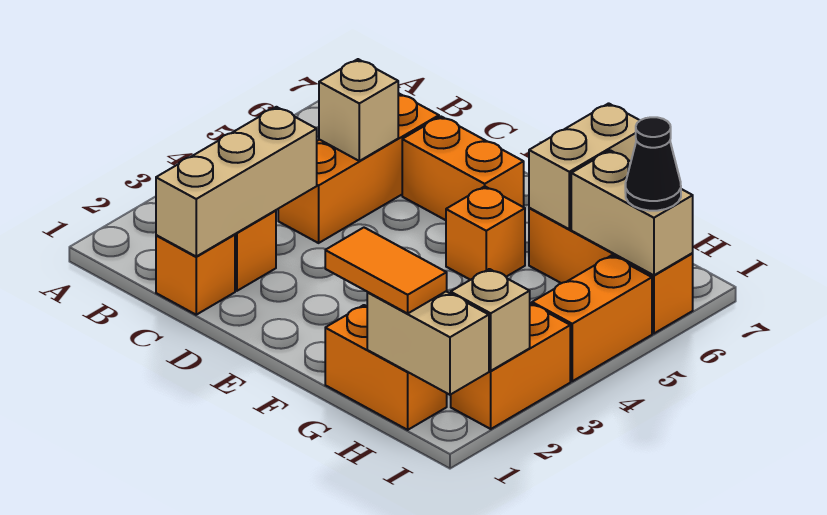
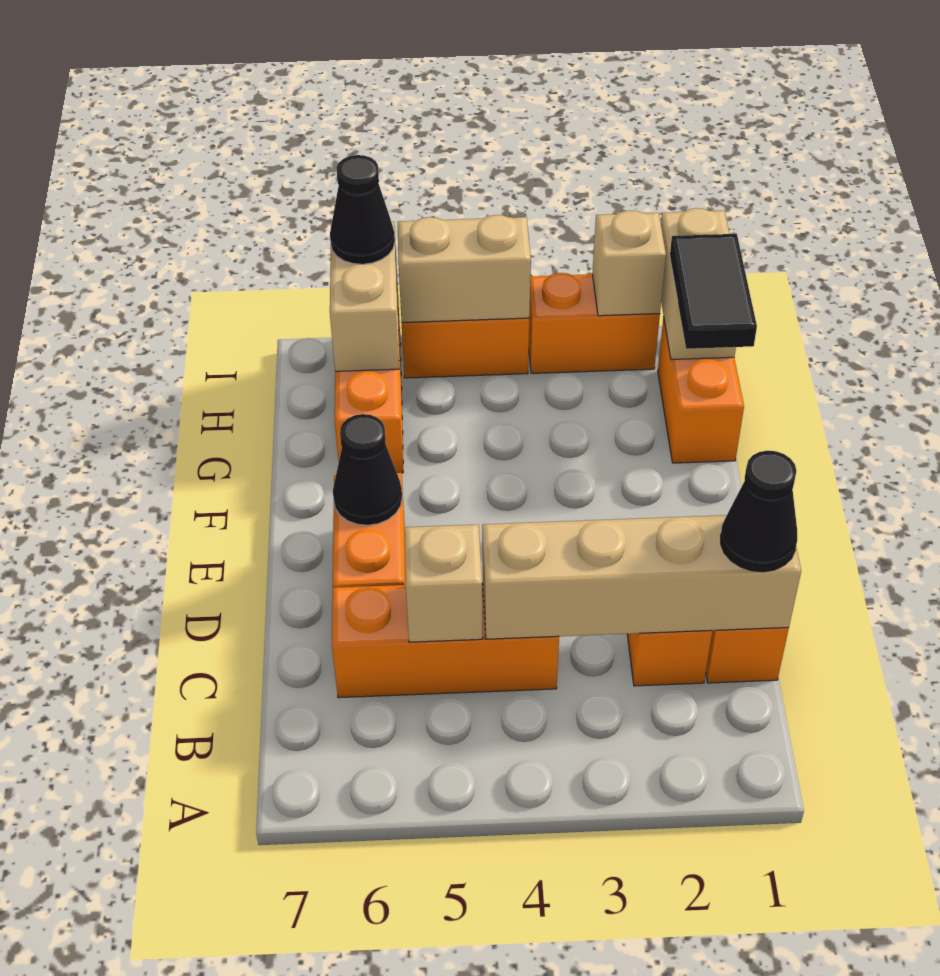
tan brick C1:C3 level 2 -> tan brick C1:C4 level 2
none -> black cone C1 level 3
none -> black cone E6 level 2
orange brick F5 level 1 -> none
orange tile G1:H1 level 3 -> black tile G1:H1 level 3
tan brick G6:G7 level 2 -> tan brick I4:I5 level 2

